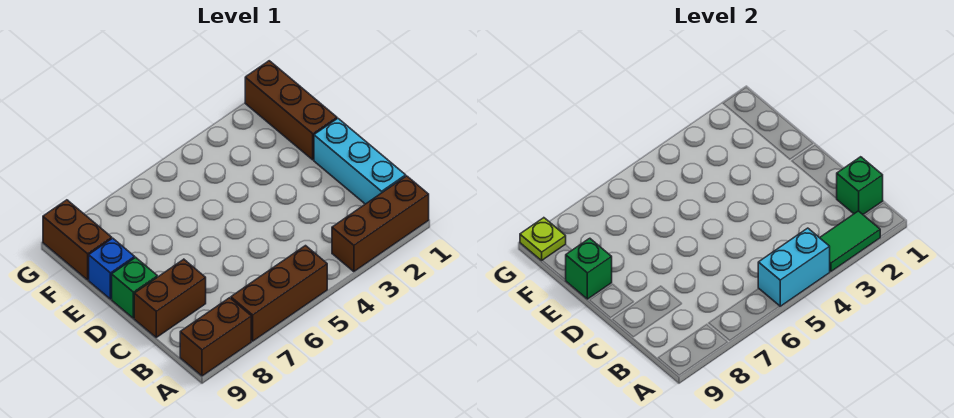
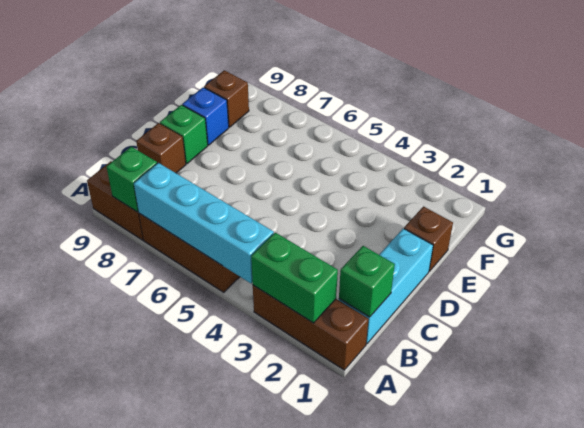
green tile A2:A3 level 2 -> green brick A2:A3 level 2
cyan brick A4:A5 level 2 -> cyan brick A4:A7 level 2
brown brick C8:C9 level 1 -> brown brick C9 level 1
brown brick E1:G1 level 1 -> brown brick E1 level 1
green brick E9 level 2 -> green brick A8 level 2
brown brick F9:G9 level 1 -> brown brick F9 level 1
lime plate G9 level 2 -> none

